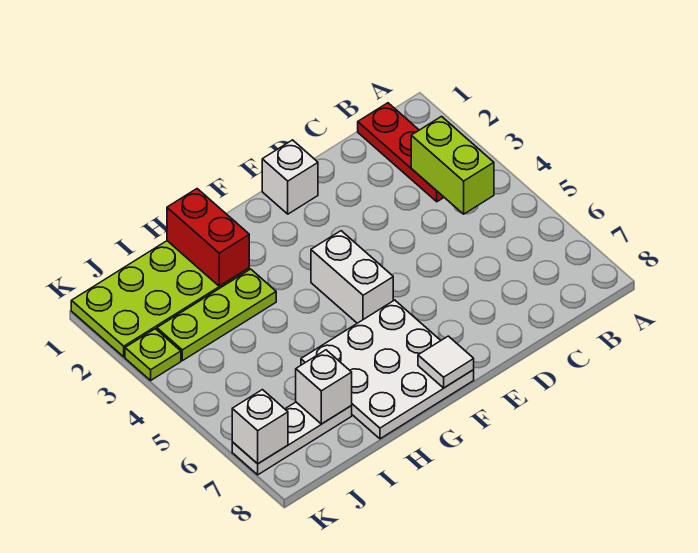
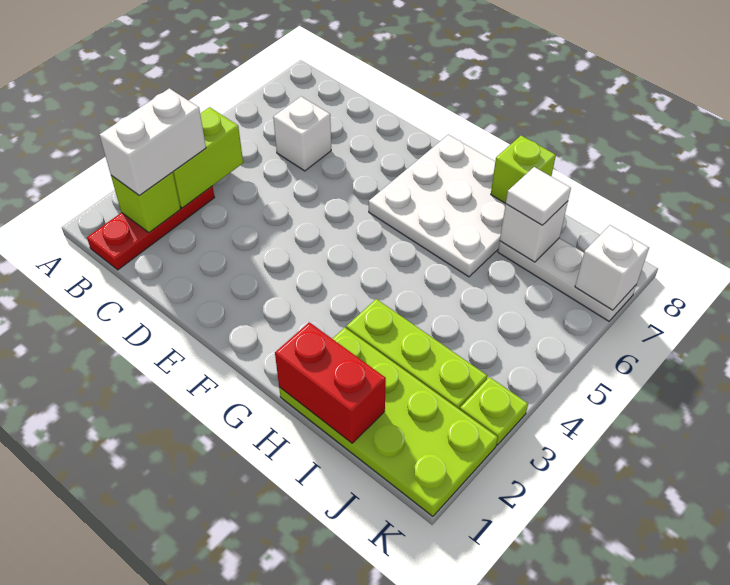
none -> lime brick B2 level 2
white brick E1 level 1 -> white brick C6 level 1
white brick F4:F5 level 1 -> white brick B2:B3 level 3
white tile F8 level 2 -> white tile I7 level 3
red brick H1:H2 level 2 -> red brick H1:I1 level 2
none -> lime brick H8 level 2

